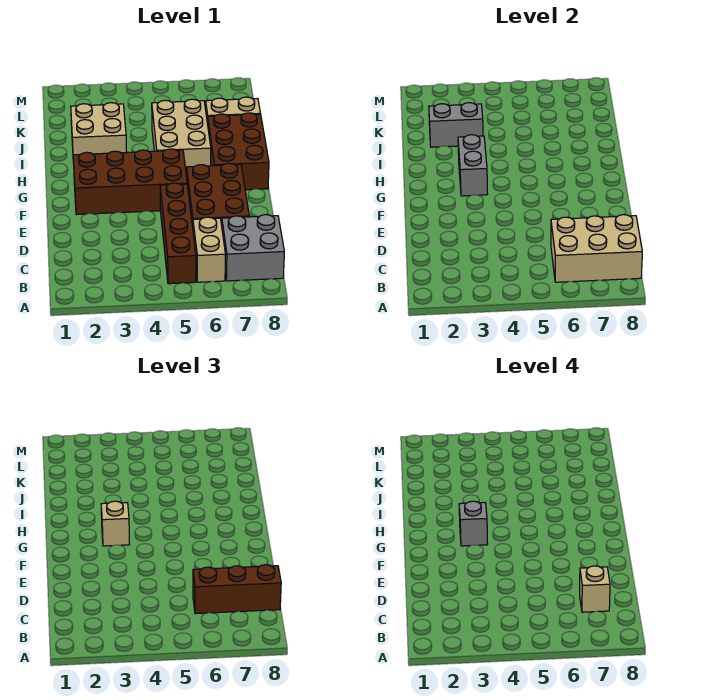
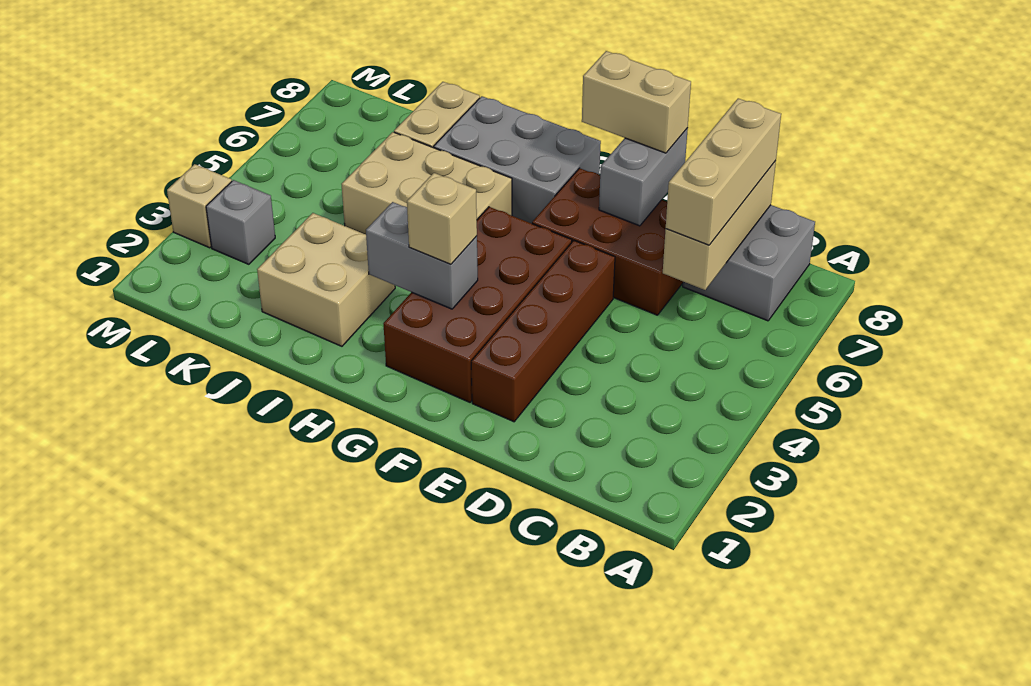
brown brick B5:E5 level 1 -> brown brick E2:E5 level 1
tan brick B6:C6 level 1 -> tan brick E8:F8 level 3
tan brick B6:C8 level 2 -> tan brick C6:C8 level 2
brown brick C6:C8 level 3 -> tan brick C6:C8 level 3
tan brick C7 level 4 -> tan brick M3 level 1
grey brick G3 level 4 -> grey brick L3 level 1
brown brick G7:I8 level 1 -> grey brick G7:I8 level 1
grey brick J2:J3 level 2 -> grey brick E7:E8 level 2

